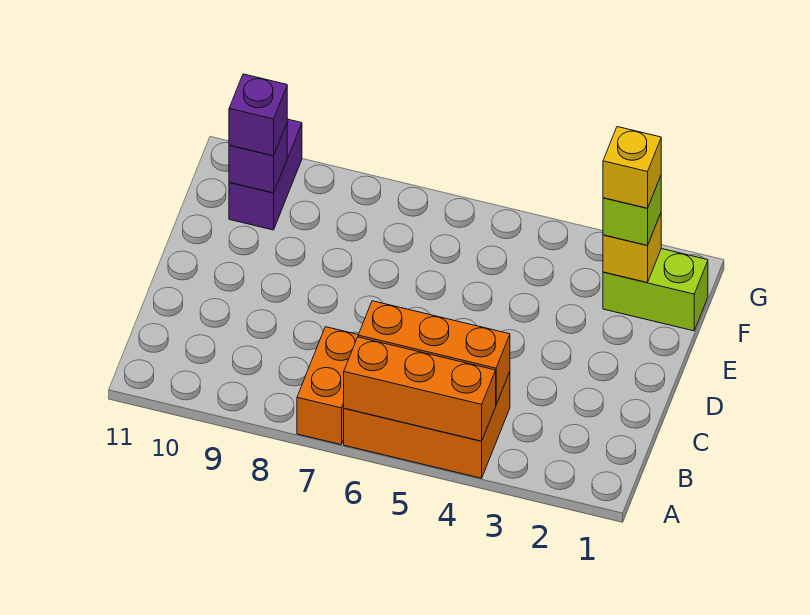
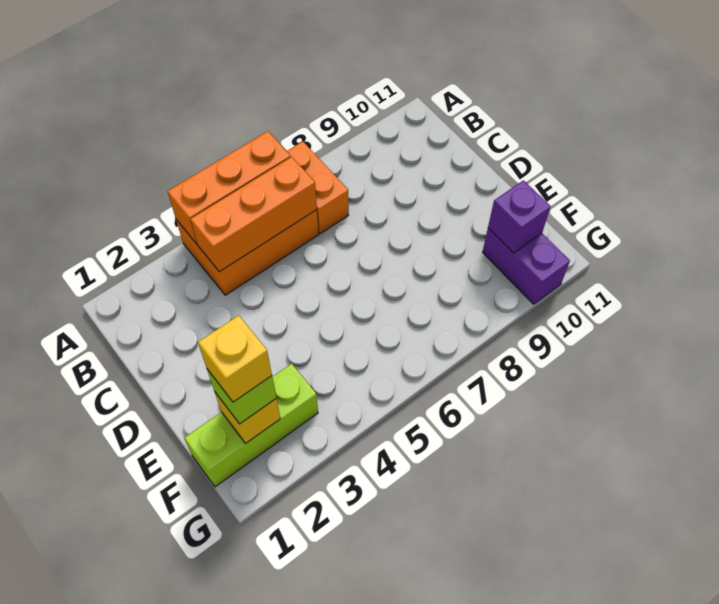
lime brick F1:F2 level 1 -> lime brick F1:F3 level 1
purple brick F10 level 3 -> none

